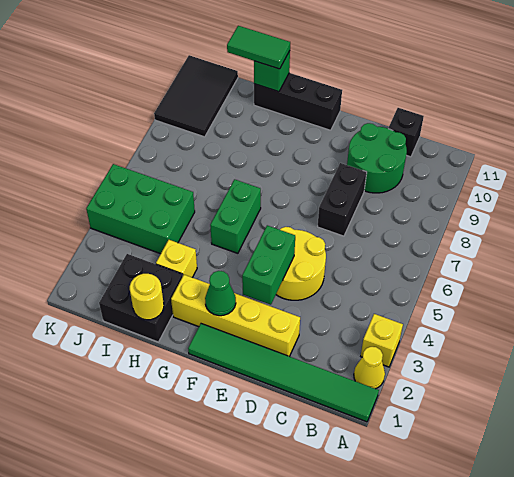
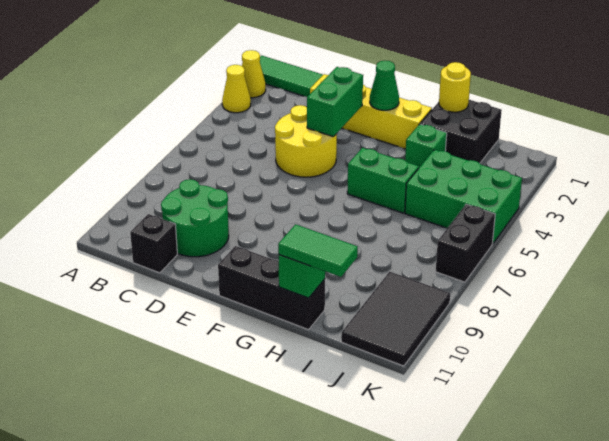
yellow brick A3 level 1 -> yellow cone A3 level 1
black brick D7:D8 level 1 -> black brick K6:K7 level 1
green brick G5:G6 level 1 -> green brick G5:H5 level 1
yellow brick H3 level 1 -> green brick H3 level 1

